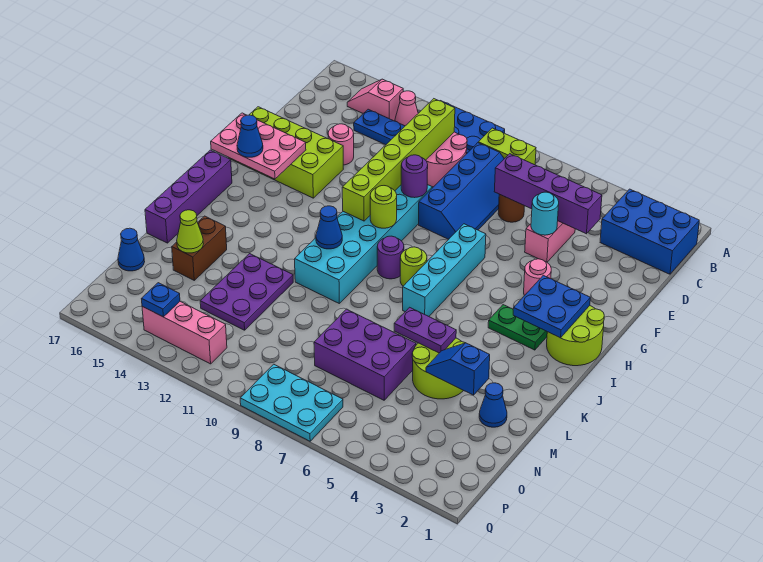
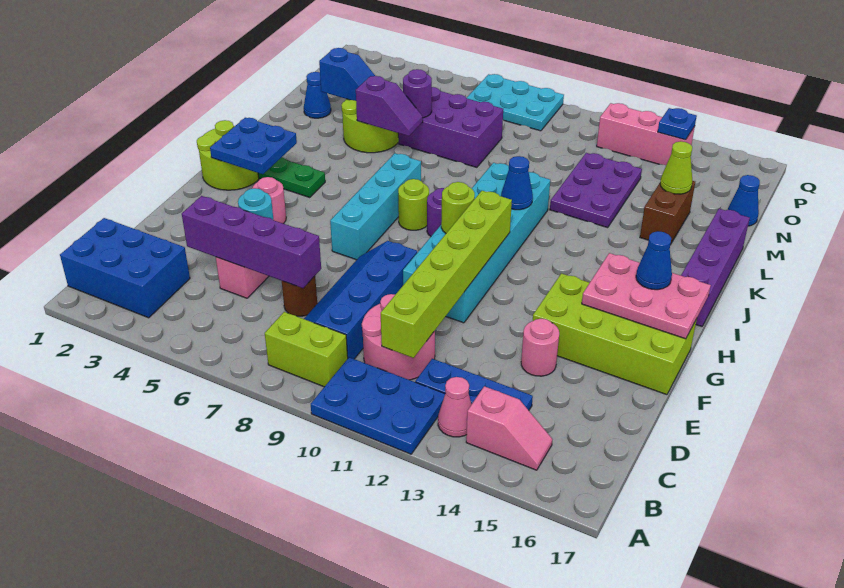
purple round brick F10 level 2 -> purple round brick M6 level 2
purple plate L5:L6 level 2 -> purple slope L5:L6 level 2 top 5

